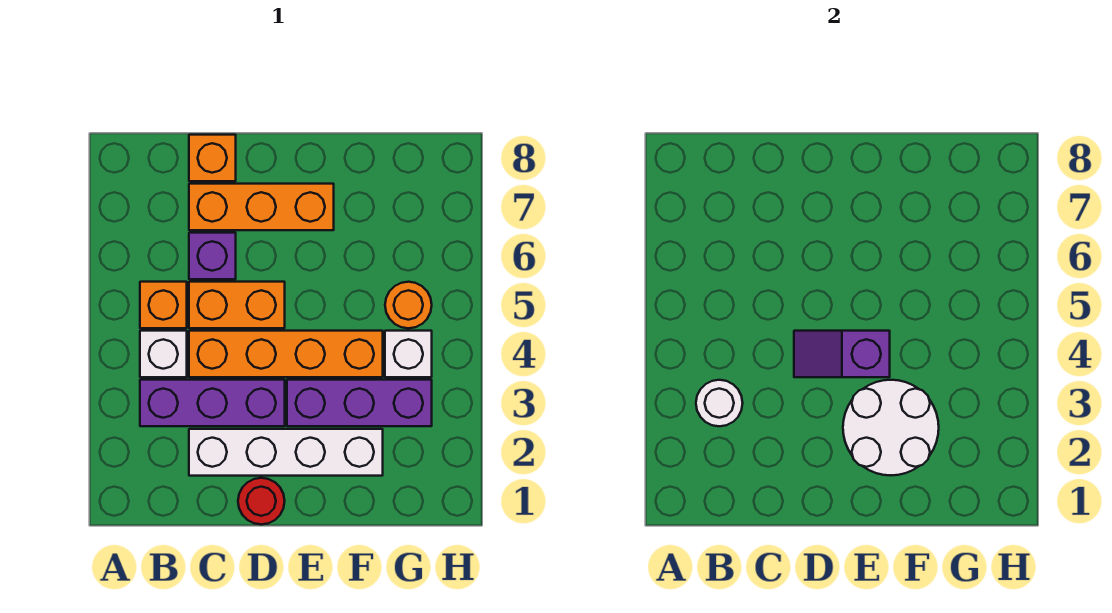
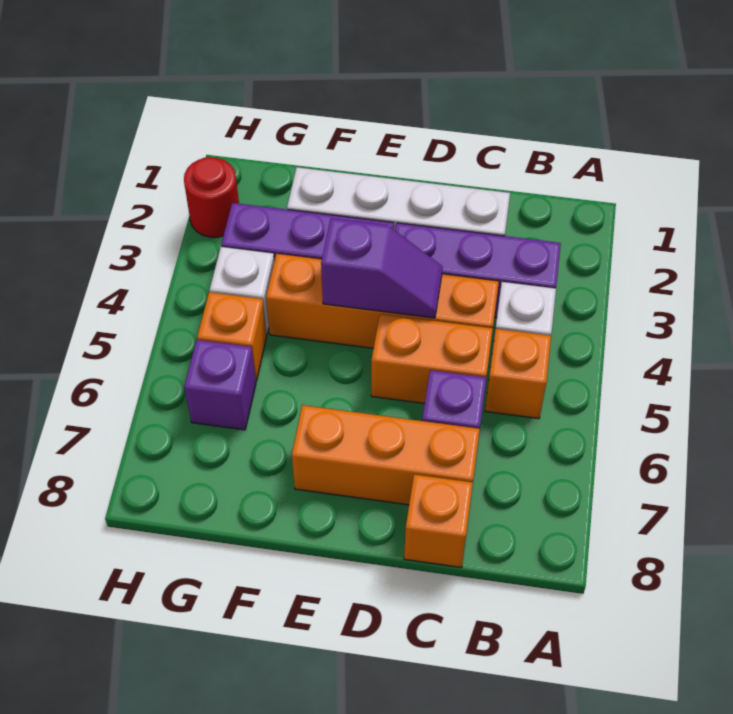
white round brick B3 level 2 -> none
red round brick D1 level 1 -> red round brick H2 level 1
white round brick E2:F3 level 2 -> none
orange round brick G5 level 1 -> orange brick G5 level 1
none -> purple brick G6 level 1

